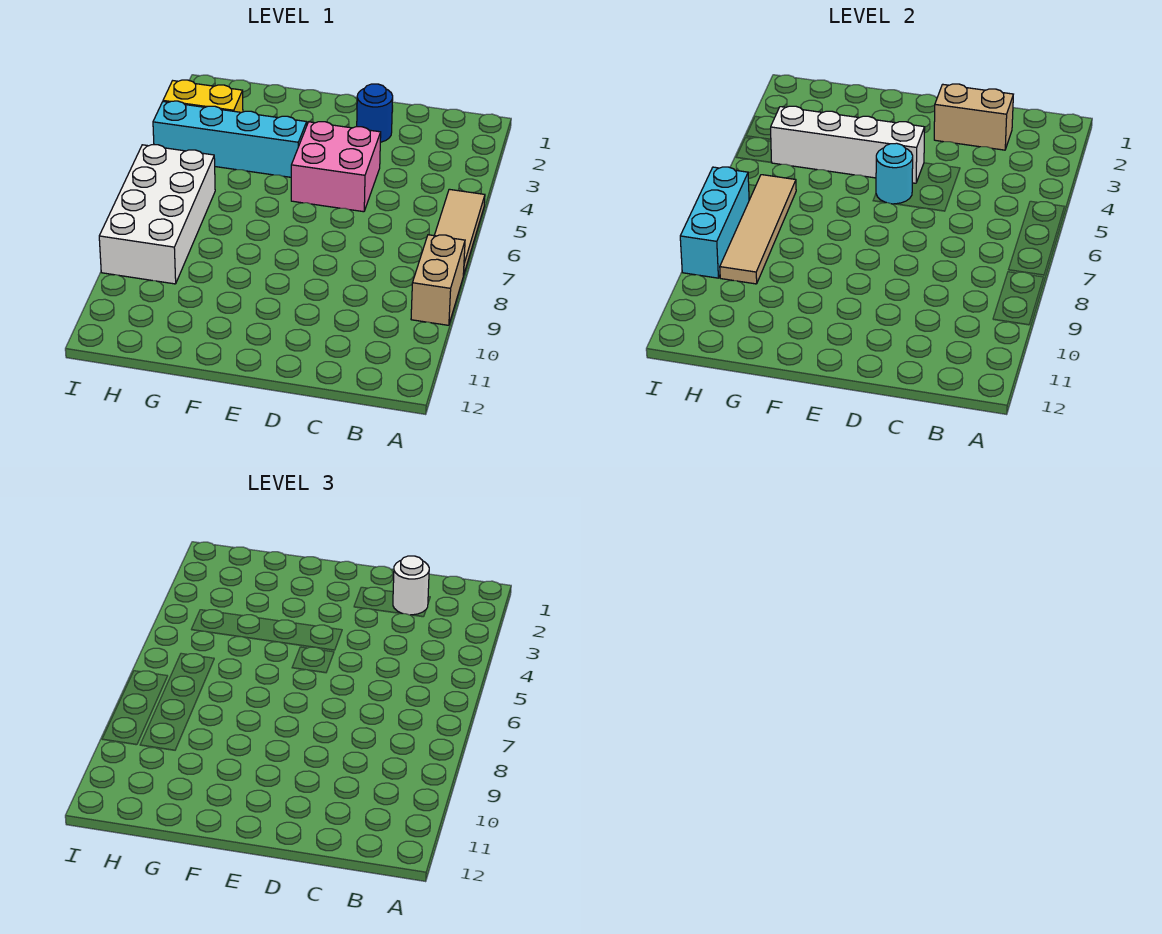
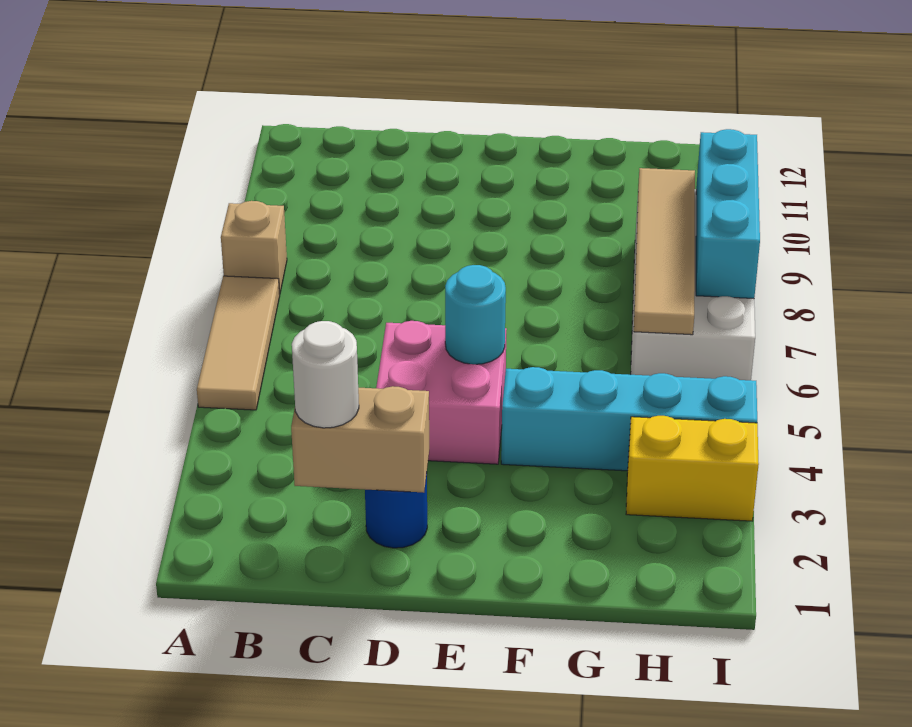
tan brick A8:A9 level 1 -> tan brick A8 level 1
white brick E4:H4 level 2 -> none

